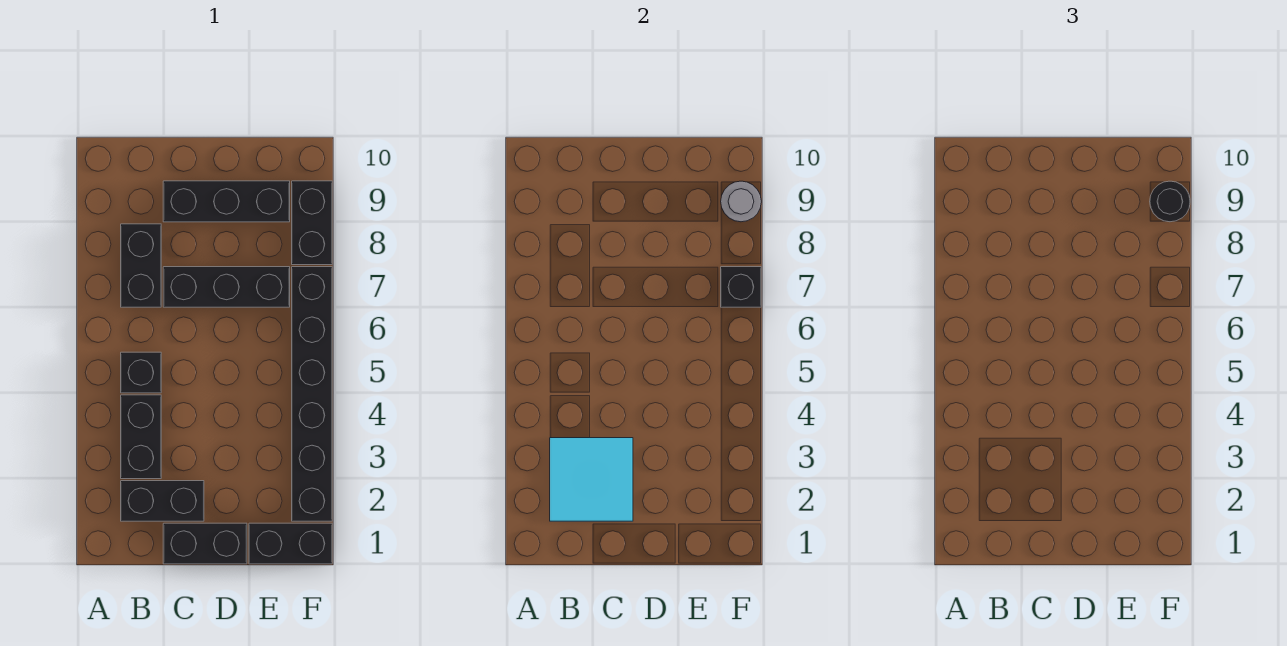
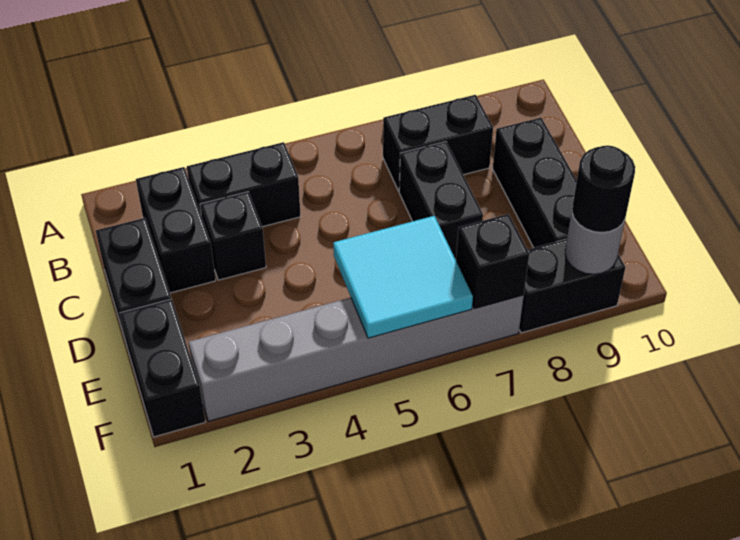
cyan tile B2:C3 level 2 -> cyan tile E5:F6 level 2
black brick B5 level 1 -> black brick C3 level 1
black brick C7:E7 level 1 -> black brick C7:D7 level 1
black brick F2:F7 level 1 -> grey brick F2:F7 level 1

